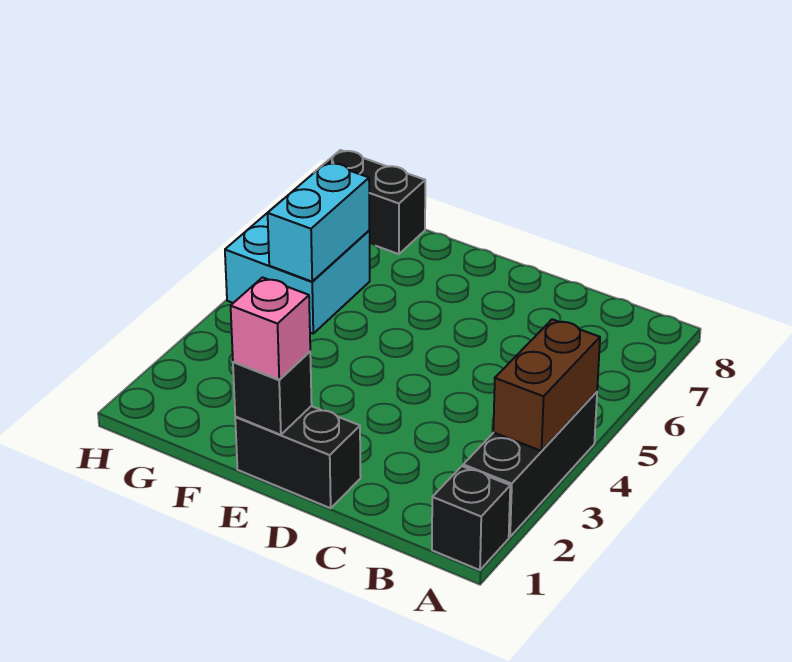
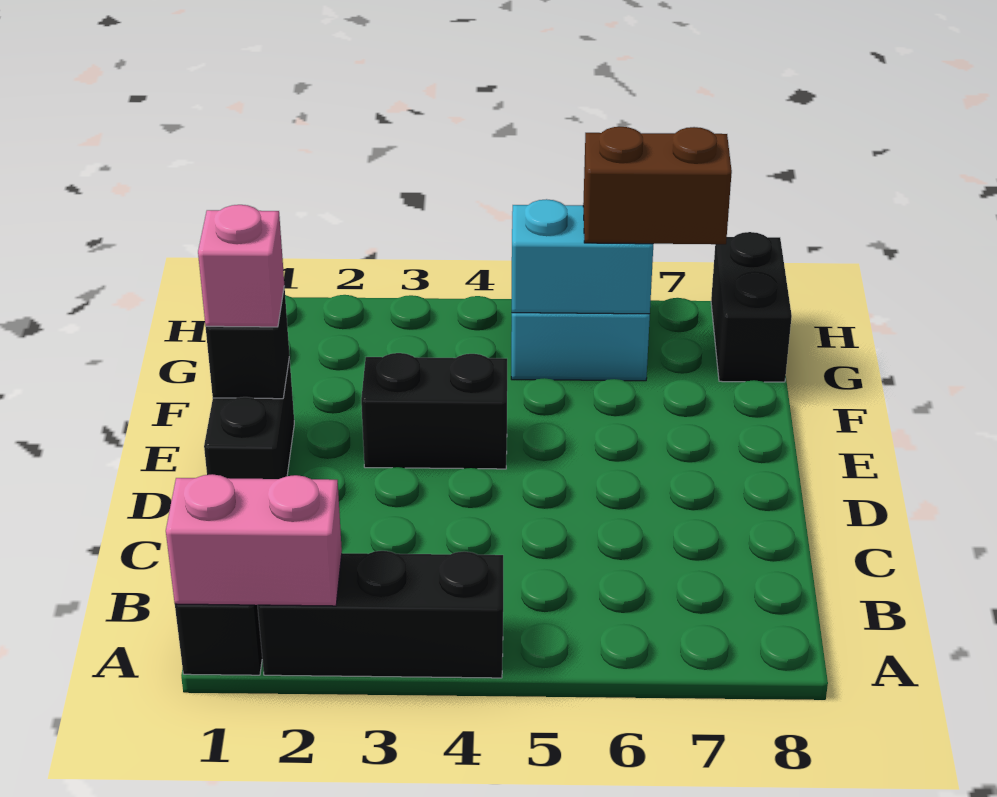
none -> pink brick A1:A2 level 2
brown brick A3:A4 level 2 -> brown brick G6:G7 level 3
none -> black brick E3:E4 level 1

